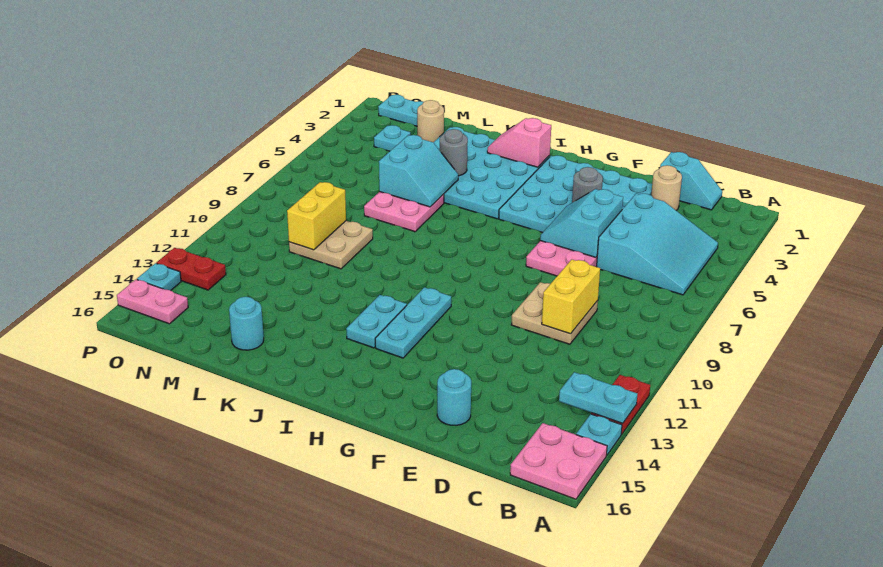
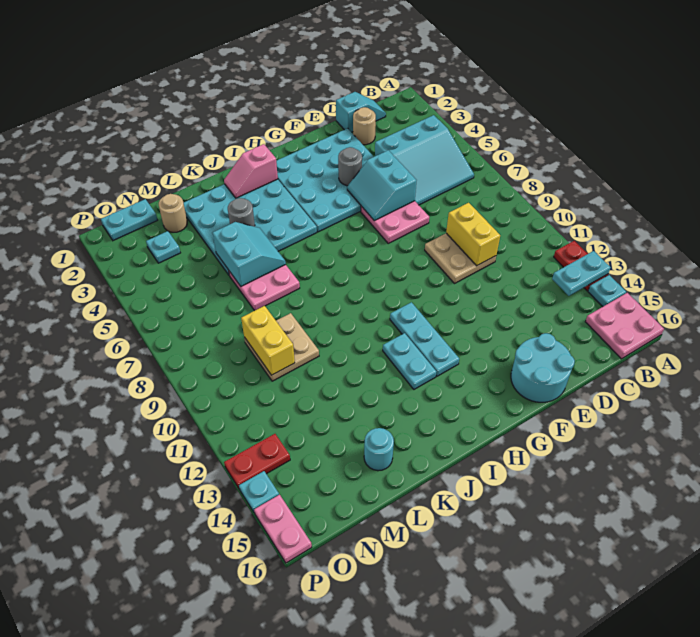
cyan slope B4:D6 level 1 top D -> cyan slope B4:D6 level 1 top 4
cyan round brick E15 level 1 -> cyan round brick E15:F16 level 1
pink plate O15:P15 level 1 -> pink plate P15:P16 level 1

